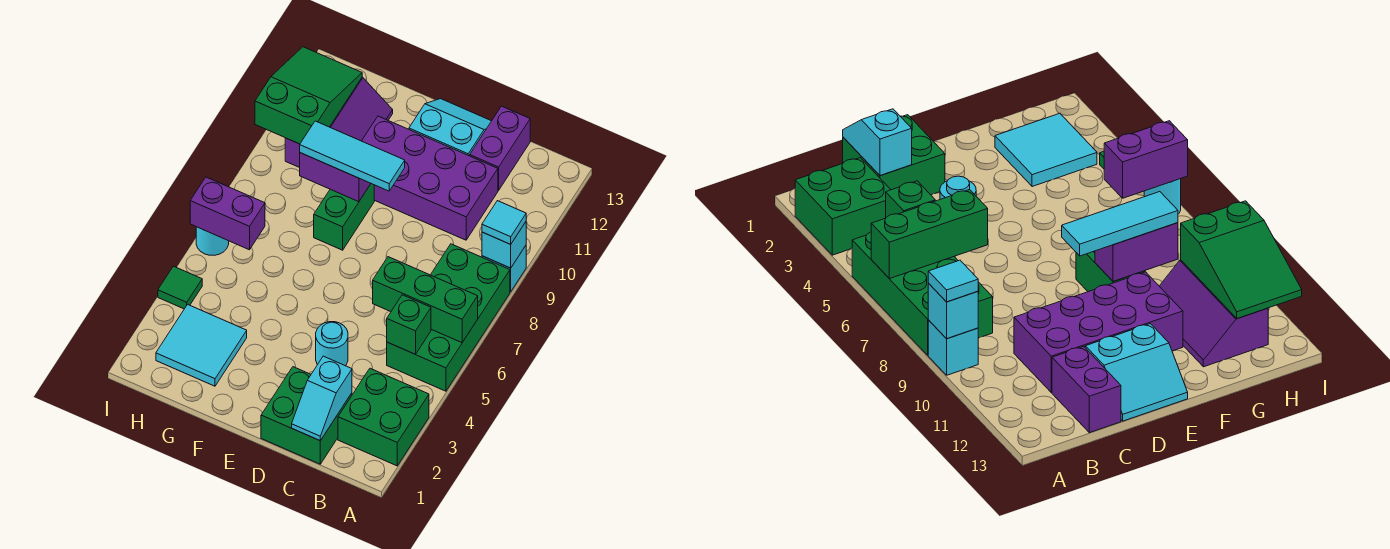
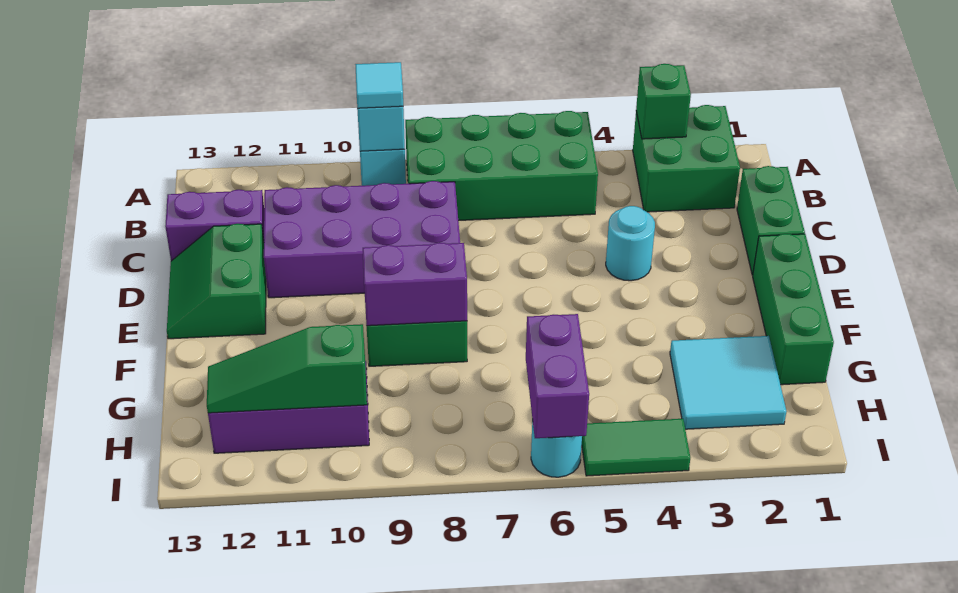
green brick A6:C6 level 2 -> green brick E1:G1 level 1
green brick B5 level 2 -> green brick A3 level 2
green brick C1:D2 level 1 -> green brick C1:D1 level 1
cyan slope C1:C2 level 2 top 2 -> none
purple brick C10:F11 level 1 -> purple brick C8:D11 level 1
cyan slope D12:E13 level 1 top 12 -> green slope D12:E13 level 1 top 12
cyan tile E9:G9 level 3 -> none
purple brick F9:G9 level 2 -> purple brick F8:F9 level 2
green slope H10:I12 level 2 top 10 -> green slope H10:H12 level 2 top 10
green tile I4 level 1 -> green tile I4:I5 level 1

